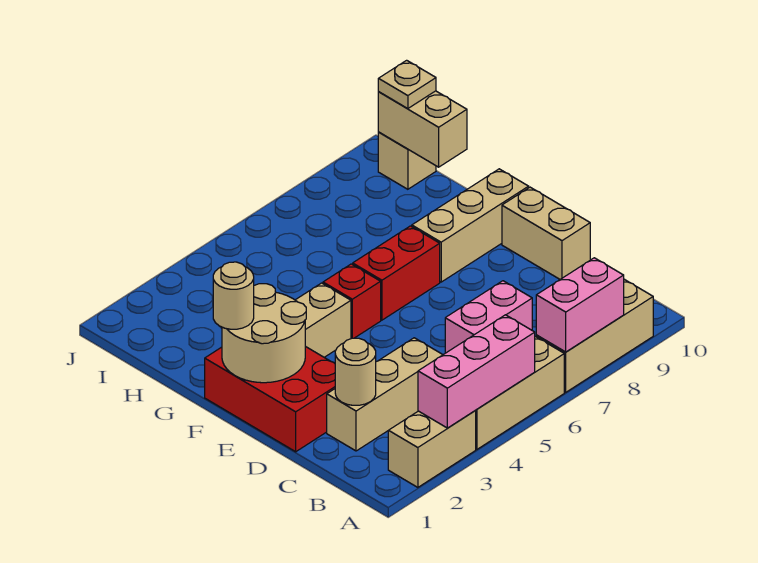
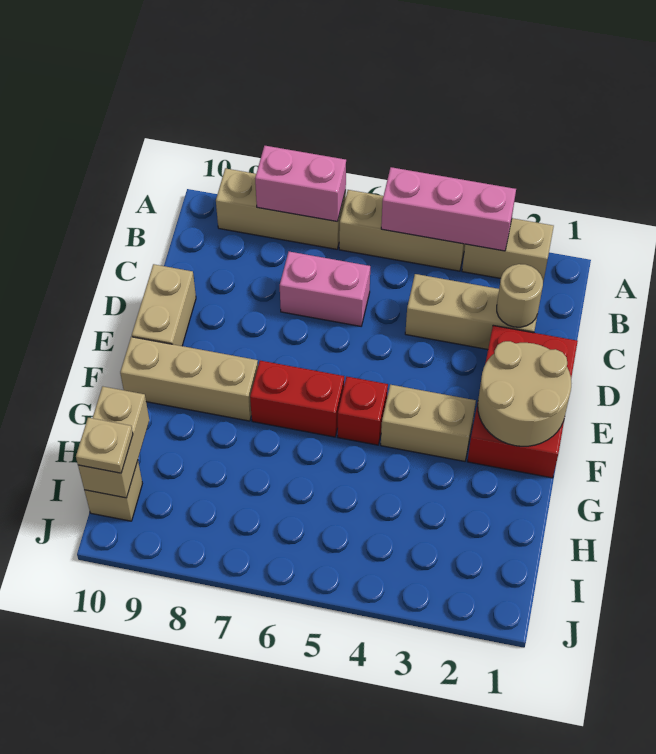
tan round brick F1 level 3 -> none

